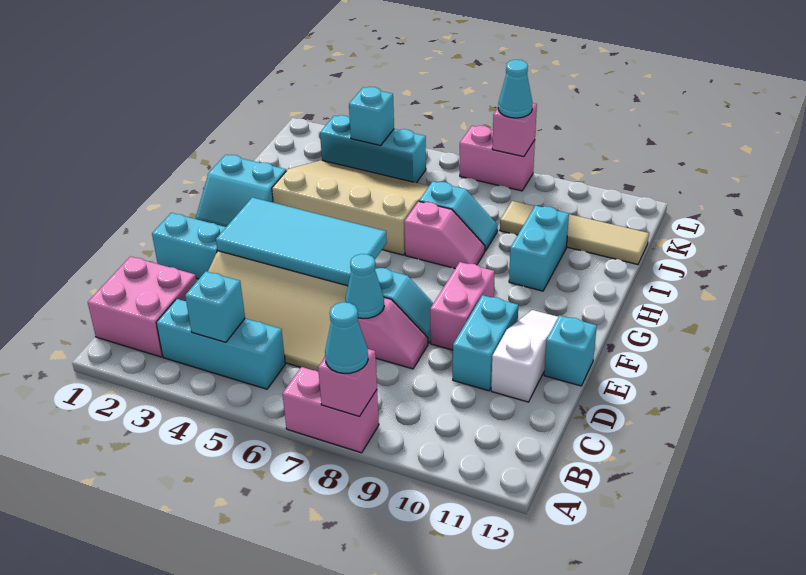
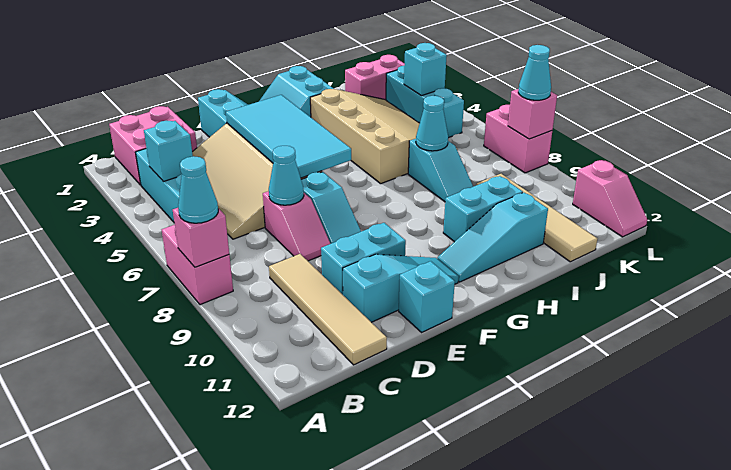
none -> tan tile C9:C12 level 1
white slope D11:F11 level 1 top D -> cyan slope D11:F11 level 1 top D
pink brick E9:F9 level 1 -> pink brick J2:K2 level 1
none -> cyan slope G11:I11 level 1 top I
pink slope H7:H8 level 1 top 7 -> pink slope L11:L12 level 1 top 11
none -> cyan cone I7 level 2

